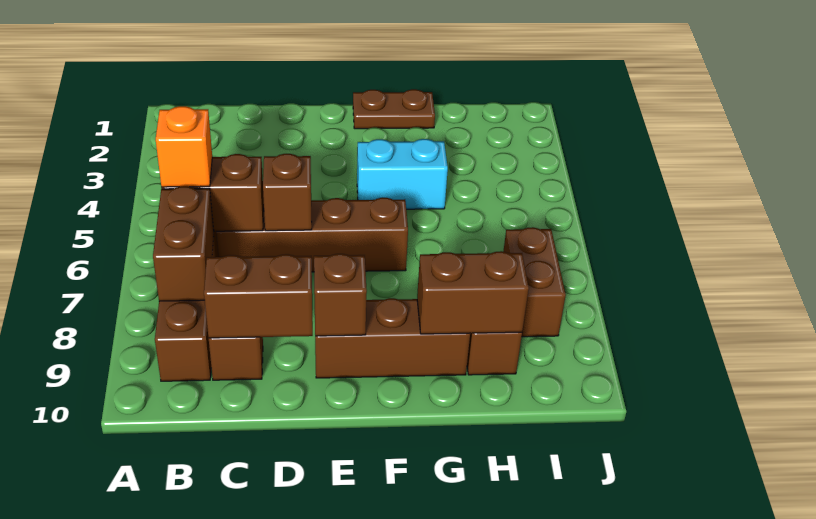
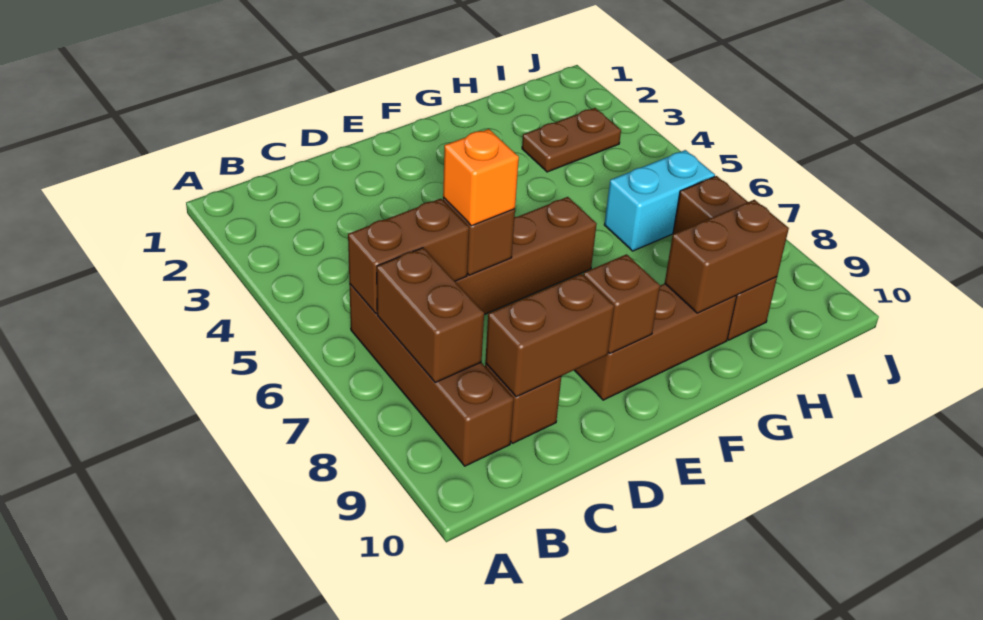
orange brick B6 level 3 -> orange brick D6 level 3
brown plate F1:G1 level 1 -> brown plate H3:I3 level 1
cyan brick F4:G4 level 1 -> cyan brick H6:I6 level 1

